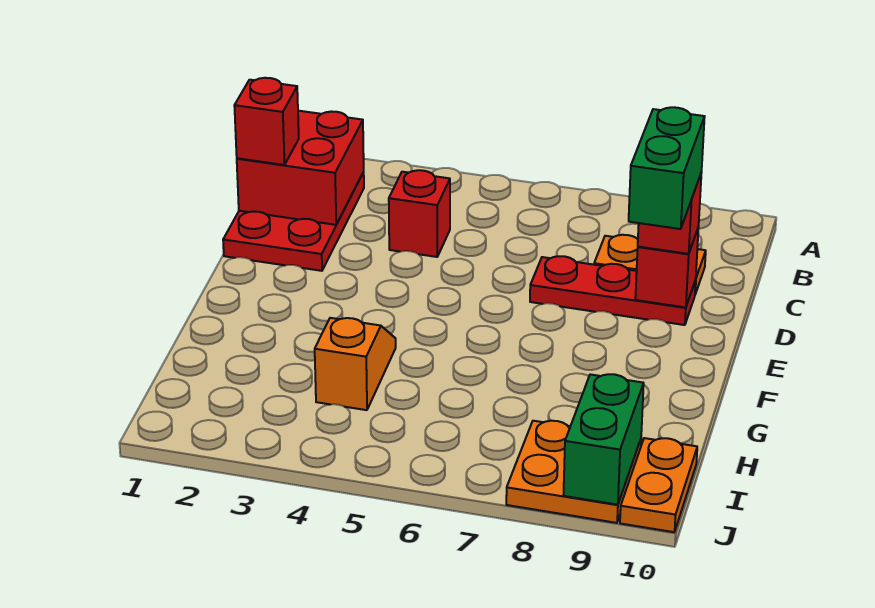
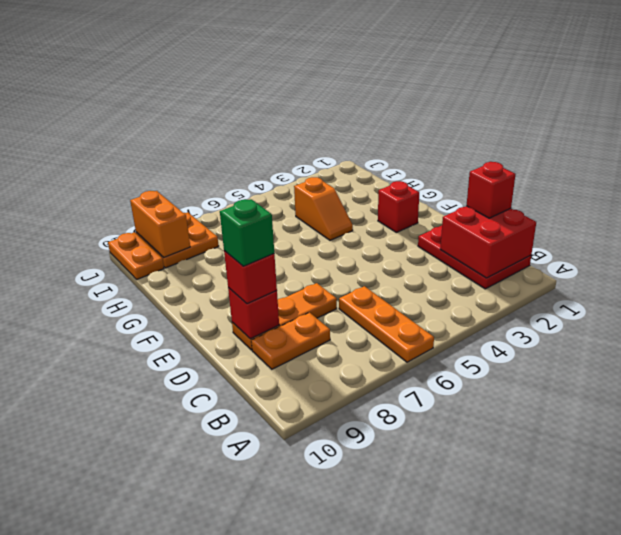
none -> orange plate A6:C6 level 1
red brick C4 level 1 -> red brick F2 level 1
red plate D7:D9 level 1 -> orange plate D7:D9 level 1
green brick D9:E9 level 4 -> green brick D9 level 4
green brick I9:J9 level 2 -> orange brick I9:J9 level 2

